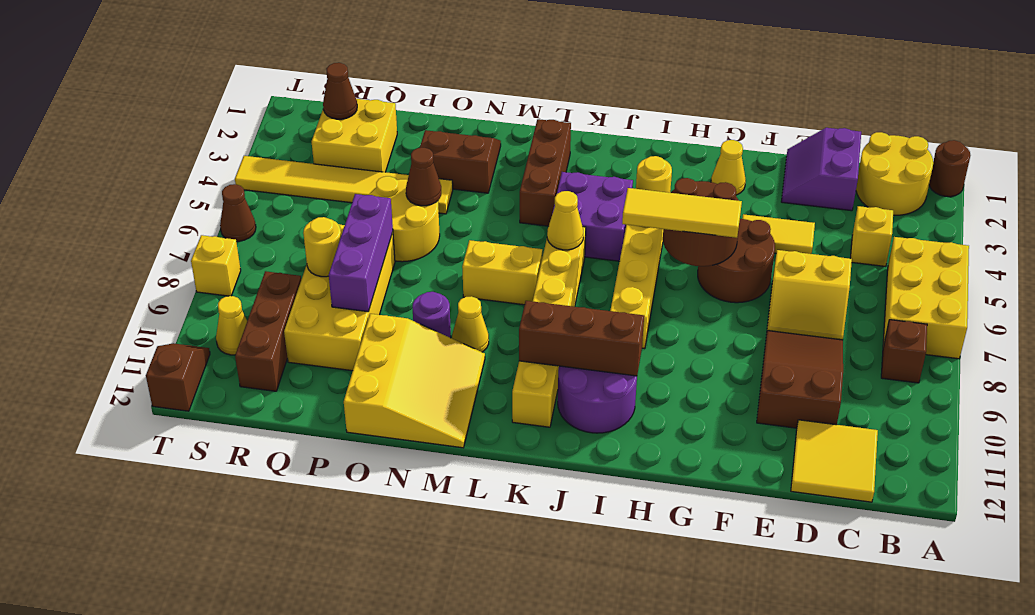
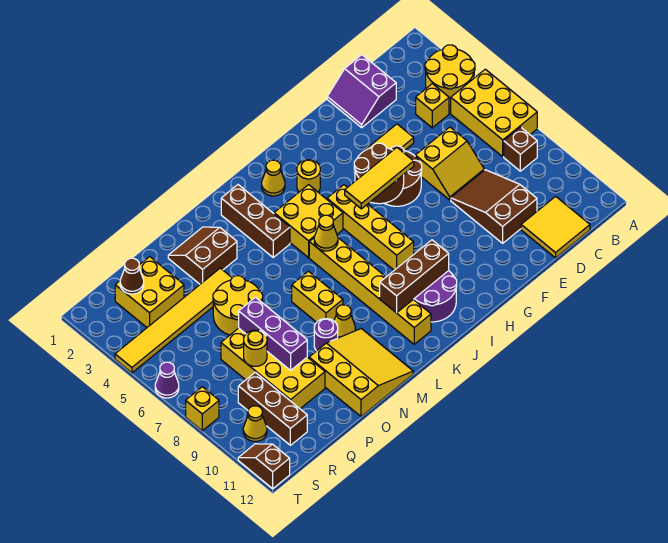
brown round brick A1 level 1 -> none
yellow round brick B1:C2 level 1 -> yellow round brick A3:B4 level 1
yellow cone G2 level 1 -> yellow cone J2 level 1
purple brick J4:K5 level 1 -> yellow brick J4:K5 level 1
yellow brick L7:M7 level 1 -> yellow brick M7:M8 level 1
brown cone O5 level 2 -> none
brown cone T6 level 1 -> purple cone T6 level 1

